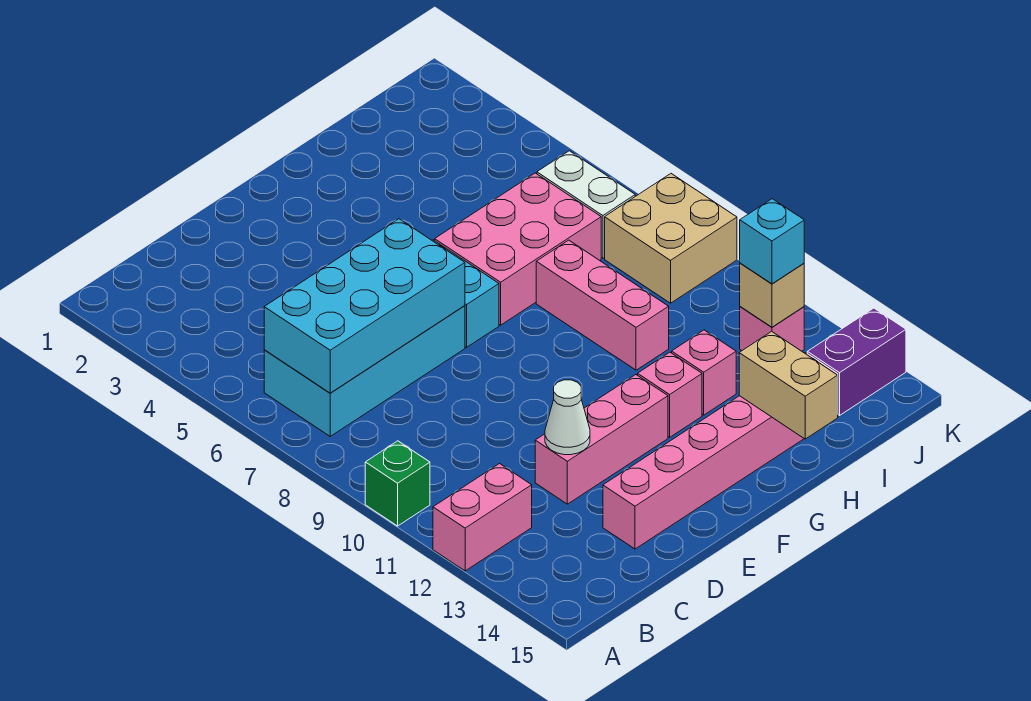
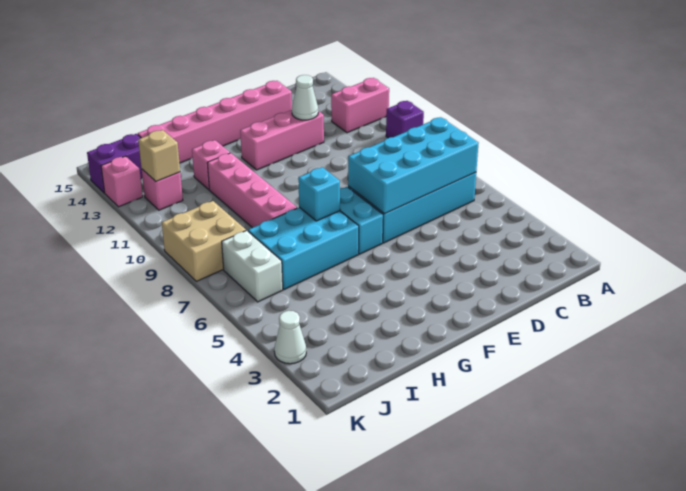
green brick A10 level 1 -> purple brick A10 level 1
pink brick G6:I7 level 1 -> cyan brick G6:I7 level 1
pink brick G12 level 1 -> pink brick K13 level 1
pink brick H8:H10 level 1 -> pink brick H8:H11 level 1
tan brick H14:H15 level 2 -> none
cyan brick J12 level 3 -> cyan brick G7 level 2
none -> white cone K3 level 1

